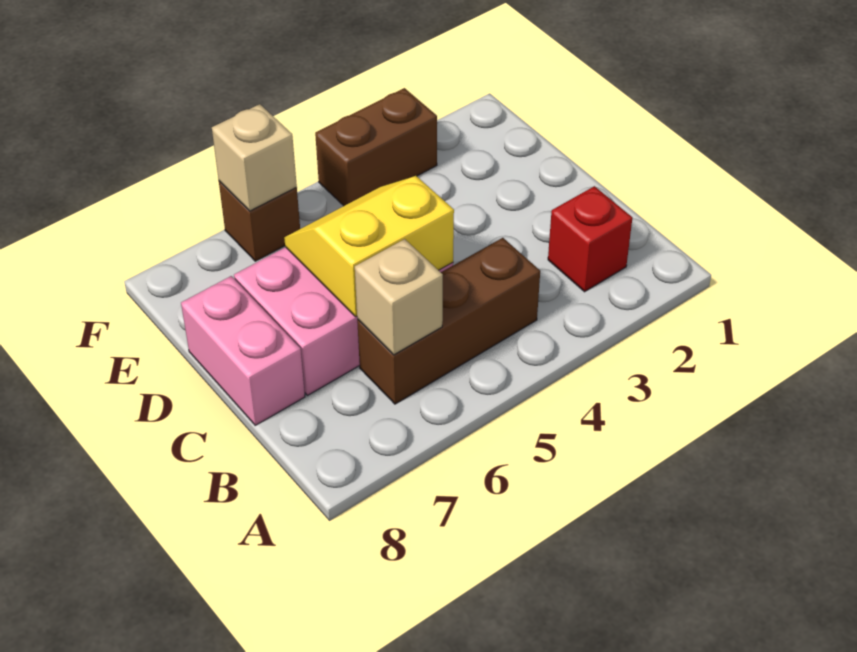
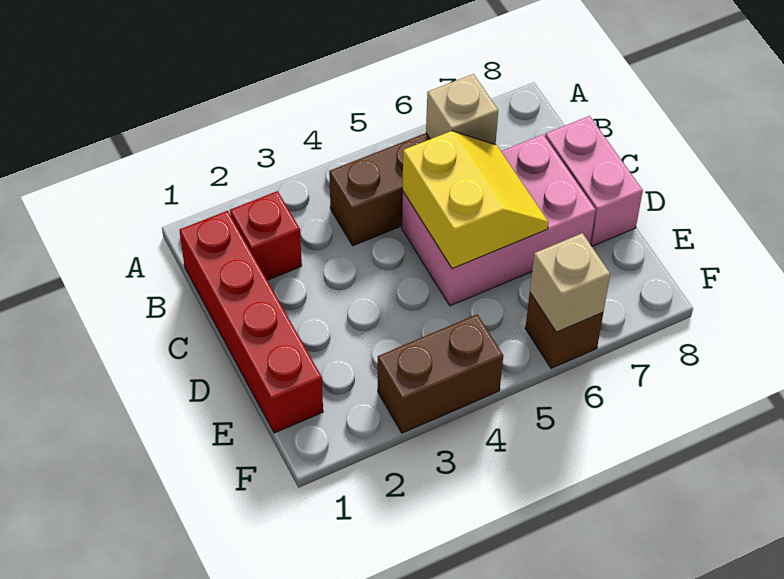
none -> red brick B1:E1 level 1
yellow slope C5:D6 level 2 top C -> yellow slope C5:D6 level 2 top 5

